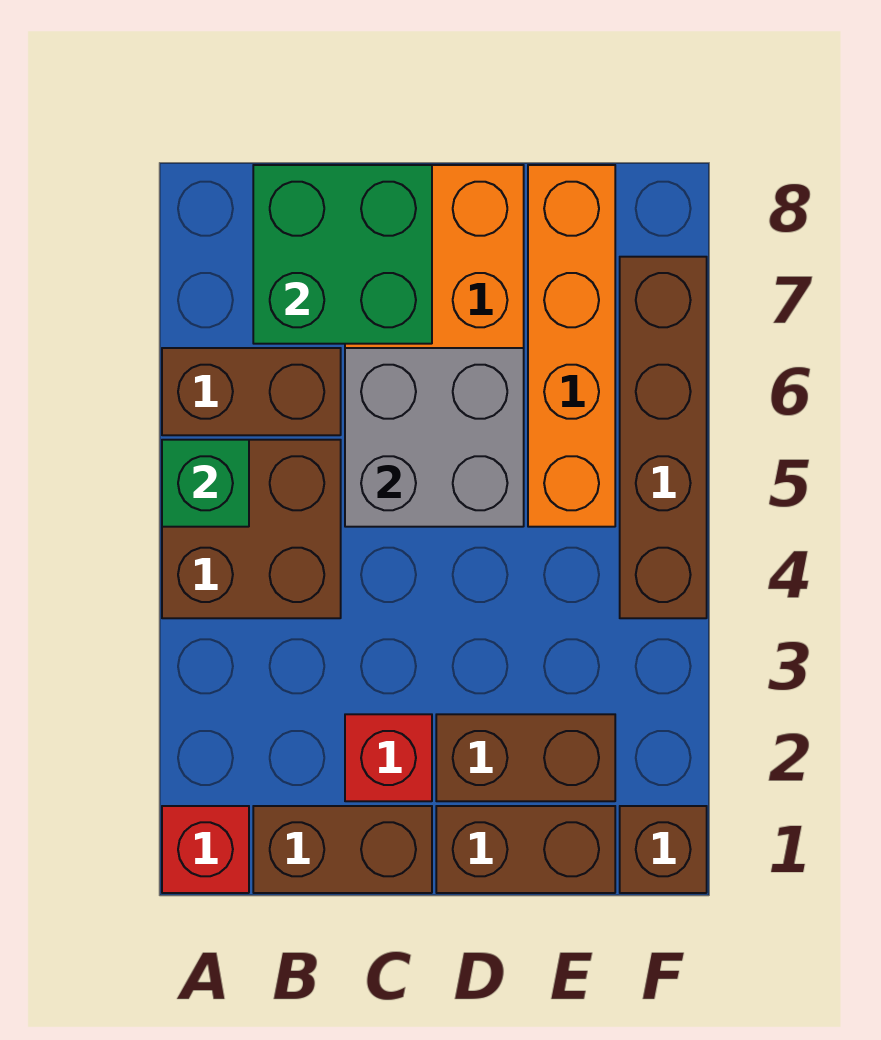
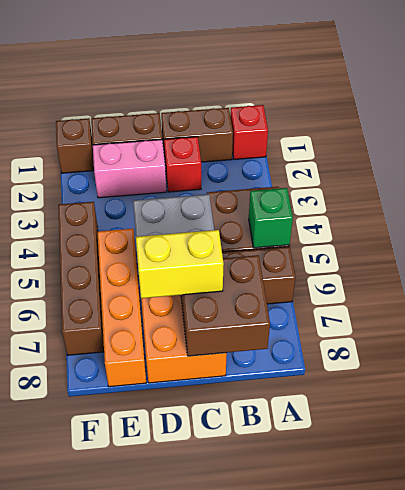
green brick B7:C8 level 2 -> brown brick B7:C8 level 2
none -> yellow brick C7:D7 level 3
brown brick D2:E2 level 1 -> pink brick D2:E2 level 1

